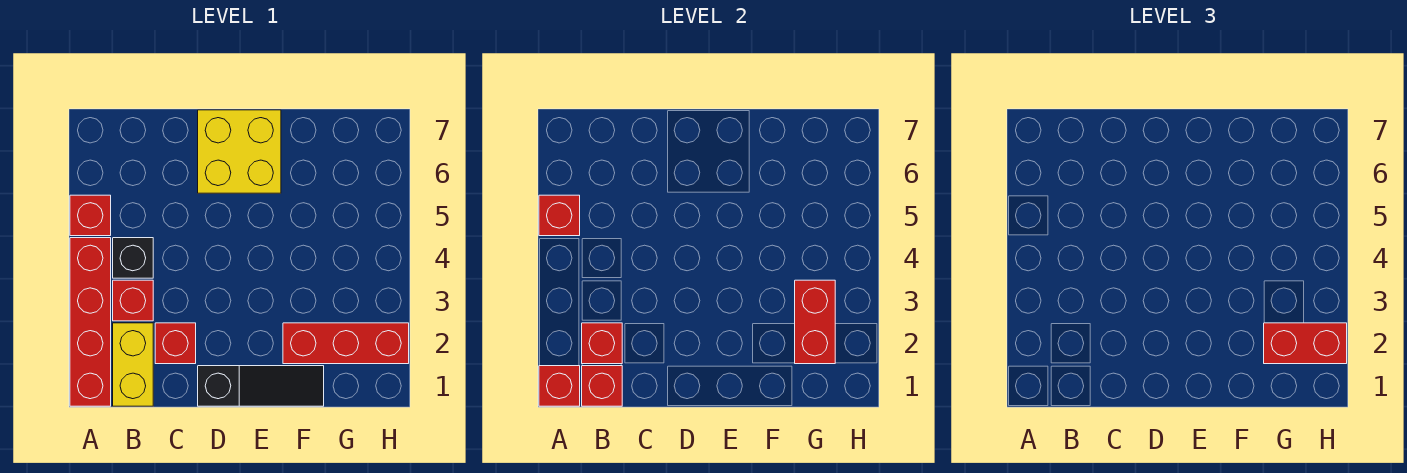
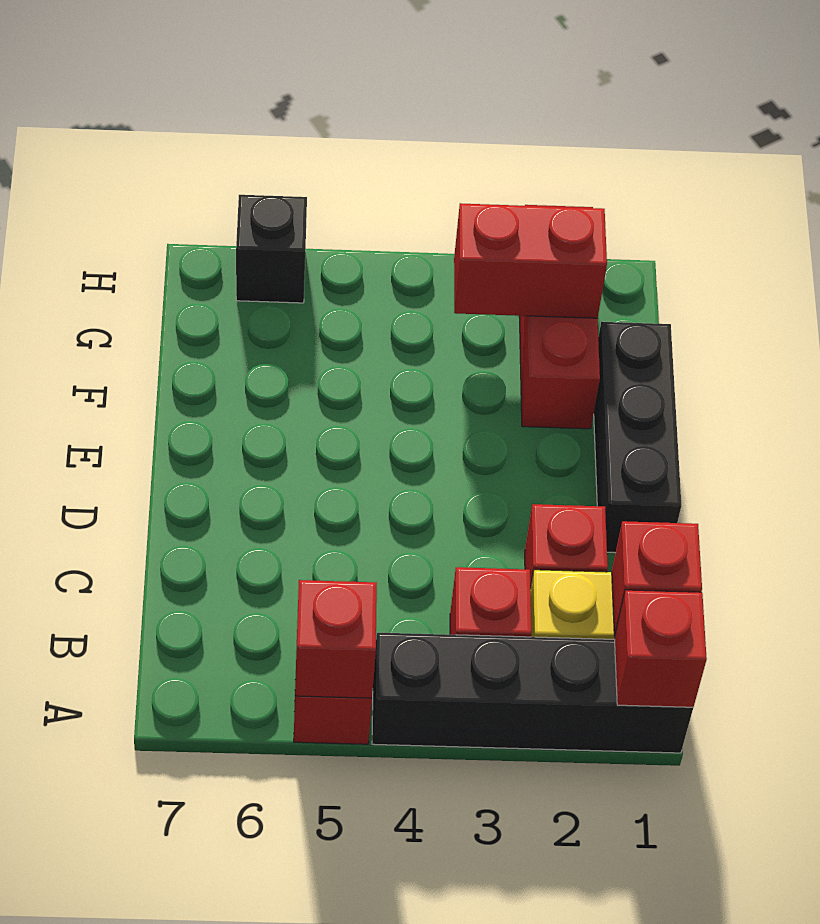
red brick A1:A4 level 1 -> black brick A1:A4 level 1
red brick B2 level 2 -> none
black brick B4 level 1 -> black brick H6 level 1
black slope D1:F1 level 1 top D -> black brick D1:F1 level 1
yellow brick D6:E7 level 1 -> none
red brick G2:H2 level 3 -> none

